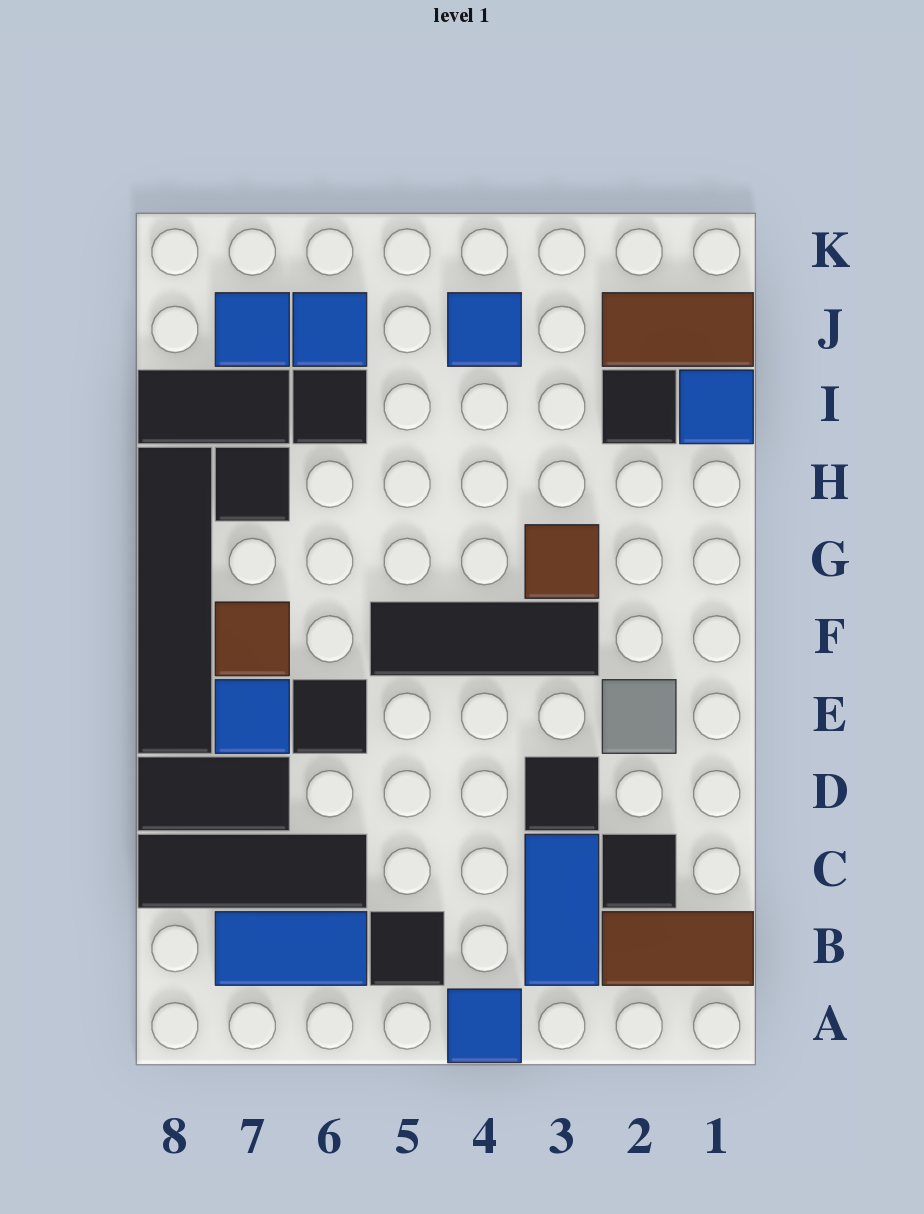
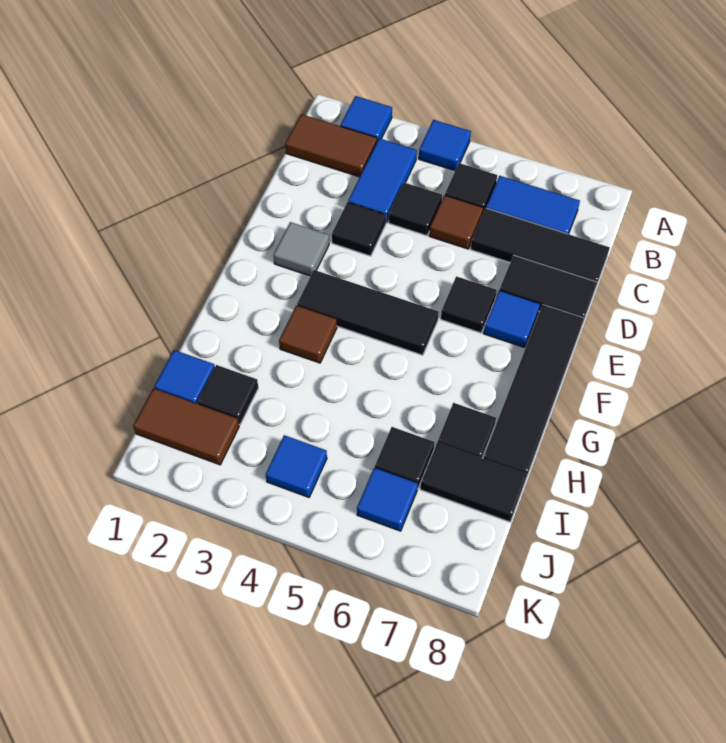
black tile C2 level 1 -> black tile C4 level 1
brown tile F7 level 1 -> brown tile C5 level 1
blue tile J7 level 1 -> blue tile A2 level 1

